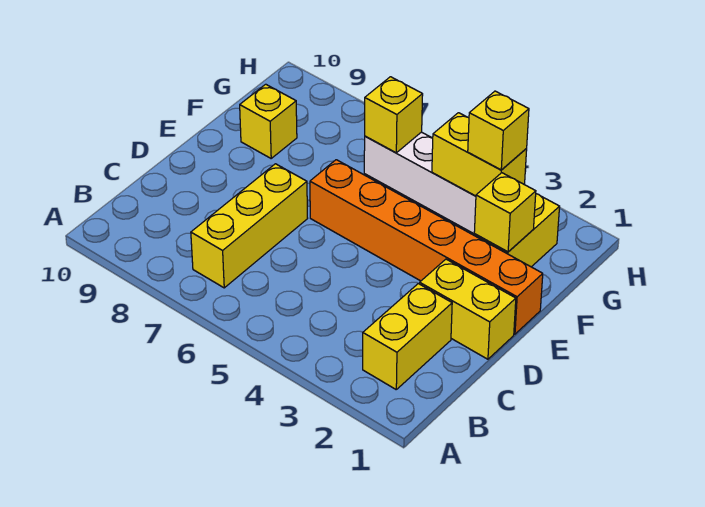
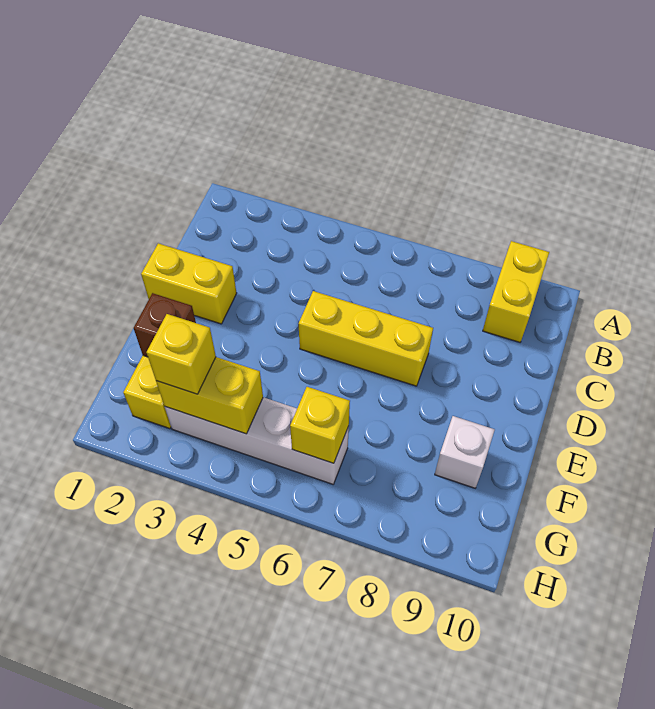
yellow brick B2:C2 level 1 -> yellow brick A9:B9 level 1
yellow brick B7:D7 level 1 -> yellow brick D5:D7 level 1
orange brick E1:E6 level 1 -> none
yellow brick F2 level 2 -> brown brick F2 level 2
yellow brick F9 level 1 -> white brick F9 level 1

